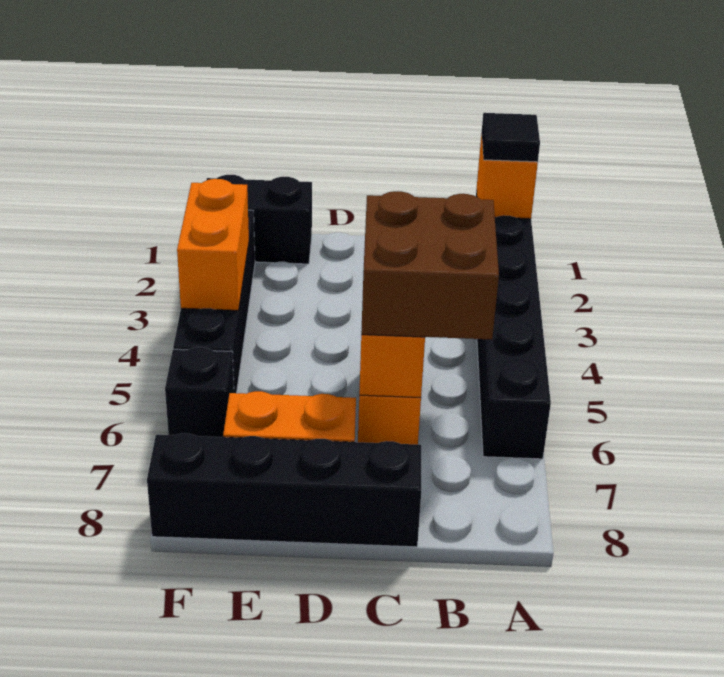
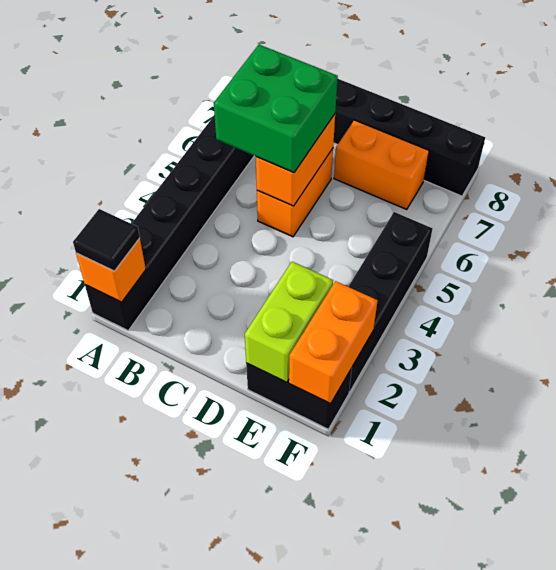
brown brick B5:C6 level 3 -> green brick B5:C6 level 3
none -> lime brick E1:E2 level 2
orange brick F3:F4 level 2 -> orange brick F1:F2 level 2
black brick F6 level 1 -> none

